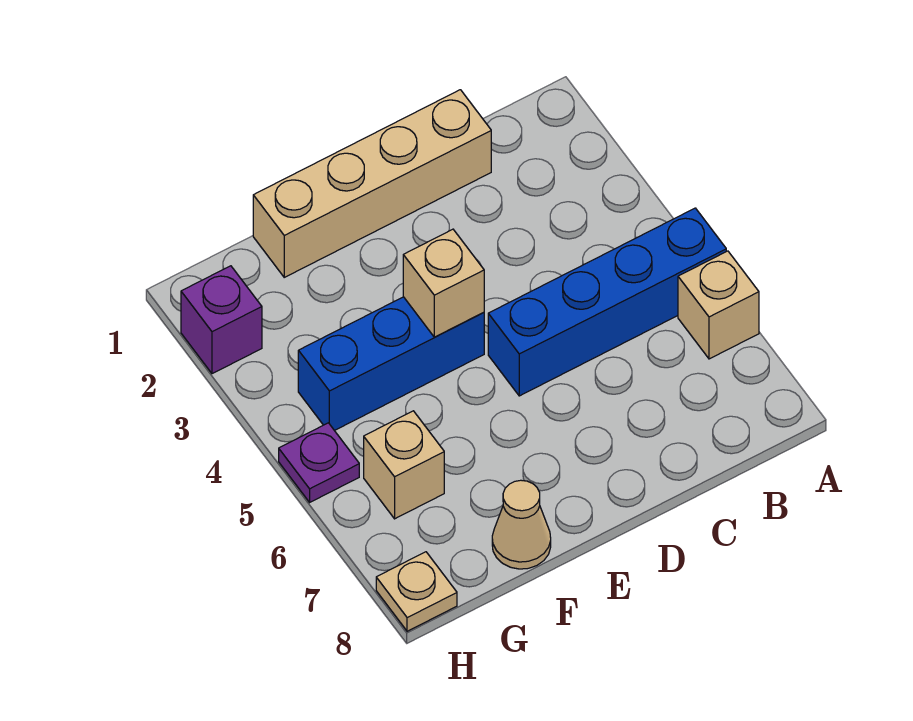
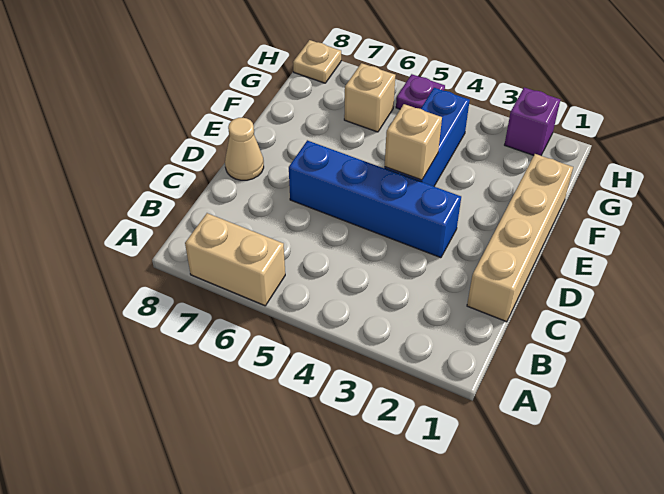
blue brick A5:D5 level 1 -> blue brick D3:D6 level 1
tan brick A6 level 1 -> tan brick A6:A7 level 1
tan cone F8 level 1 -> tan cone D8 level 1

